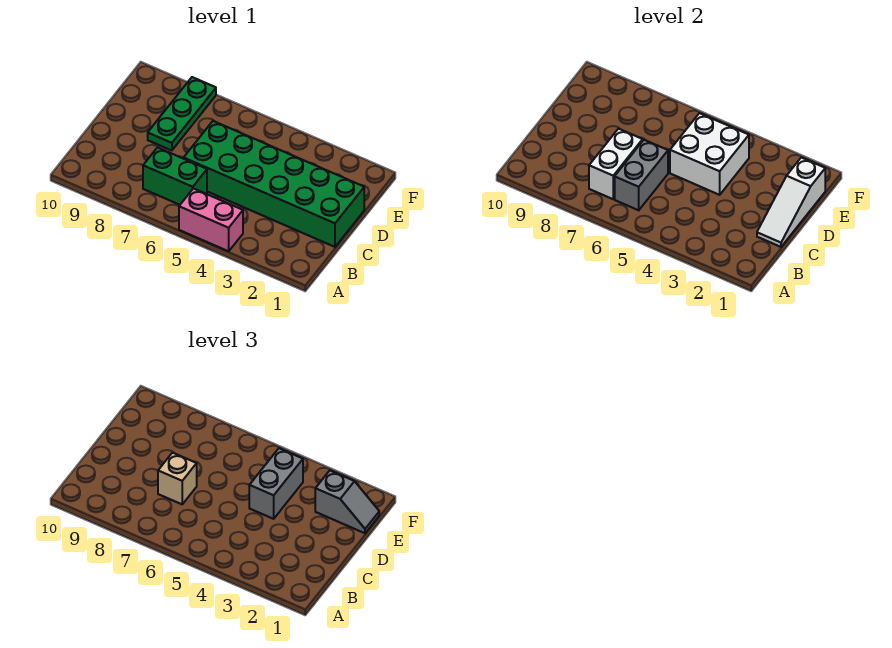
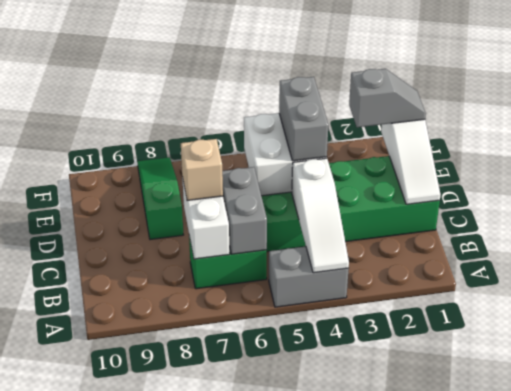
pink brick A4:A5 level 1 -> grey brick A4:A5 level 1
none -> white slope A4:C4 level 2 top C
green plate D8:F8 level 1 -> green slope D8:F8 level 1 top D

